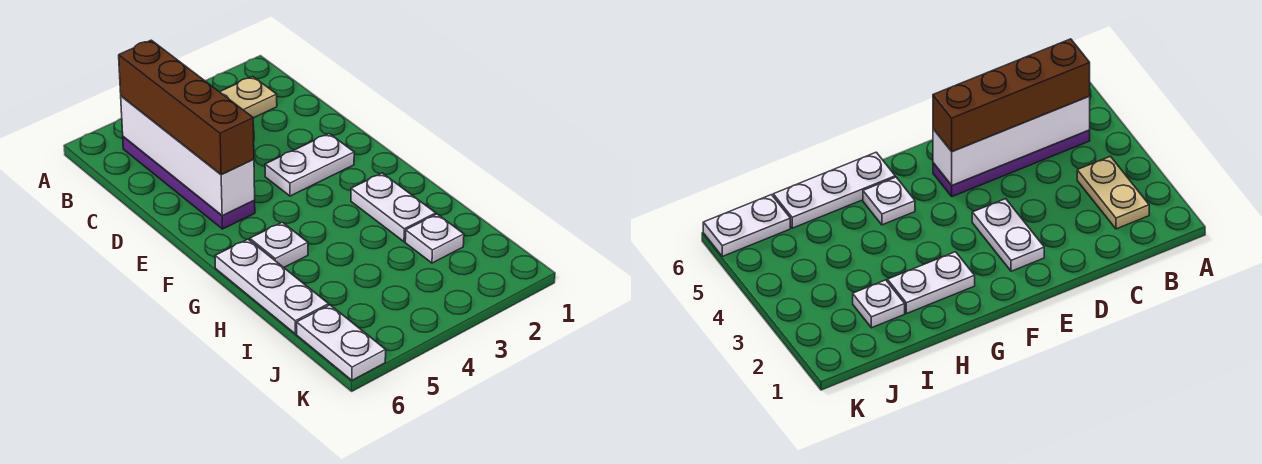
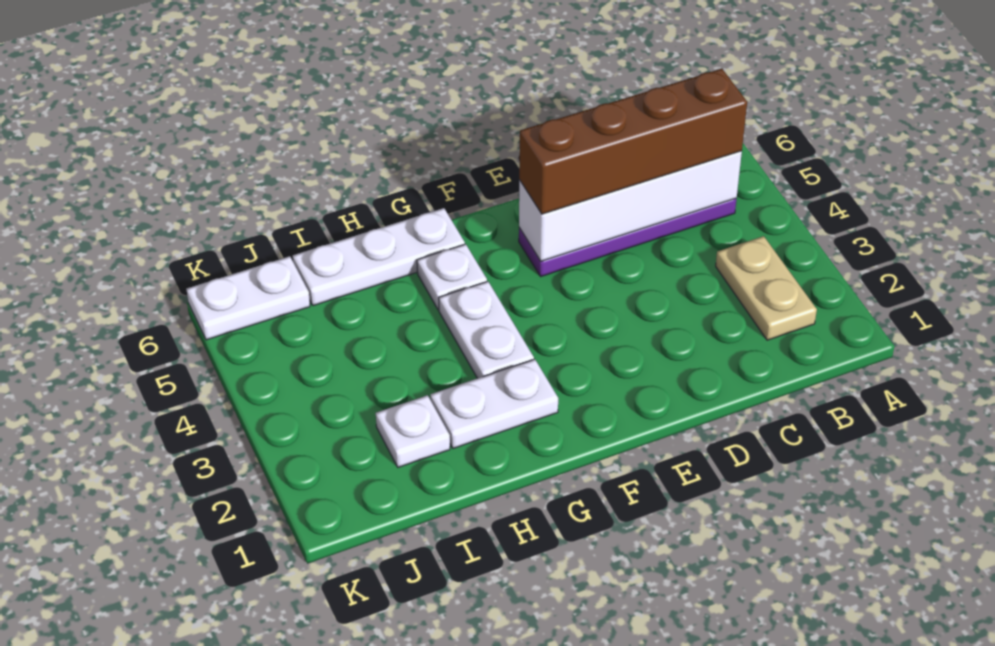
white plate E2:E3 level 1 -> white plate G3:G4 level 1

